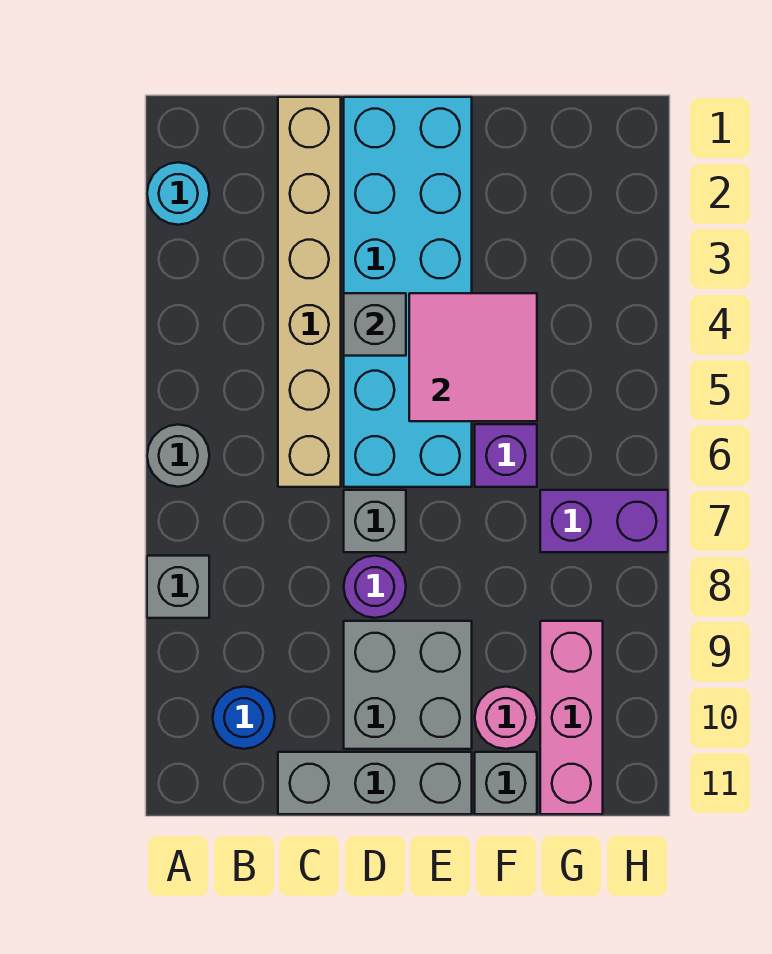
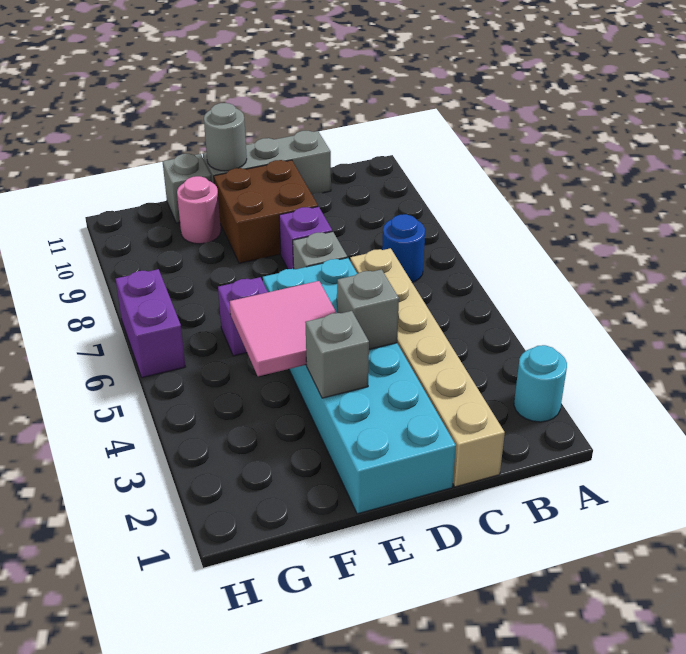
grey round brick A6 level 1 -> grey round brick E11 level 2
grey brick A8 level 1 -> grey brick E3 level 2
blue round brick B10 level 1 -> blue round brick B7 level 1
purple round brick D8 level 1 -> purple brick D8 level 1
grey brick D9:E10 level 1 -> brown brick D9:E10 level 1
purple brick G7:H7 level 1 -> purple brick H6:H7 level 1
pink brick G9:G11 level 1 -> none

